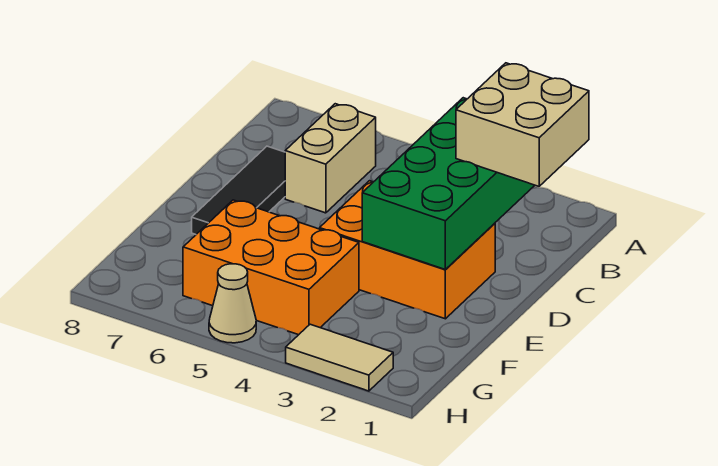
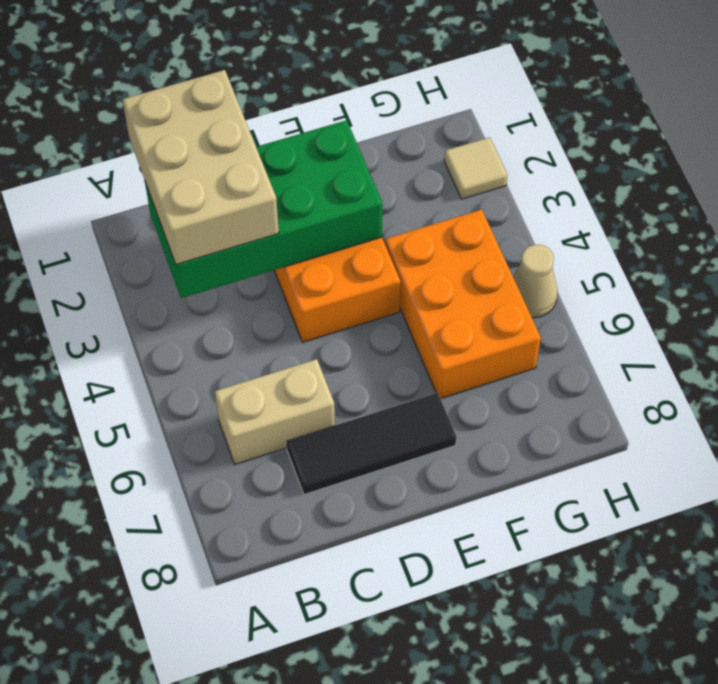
tan brick B1:C2 level 3 -> tan brick B1:C3 level 3
tan tile H2:H3 level 1 -> tan tile H2 level 1

